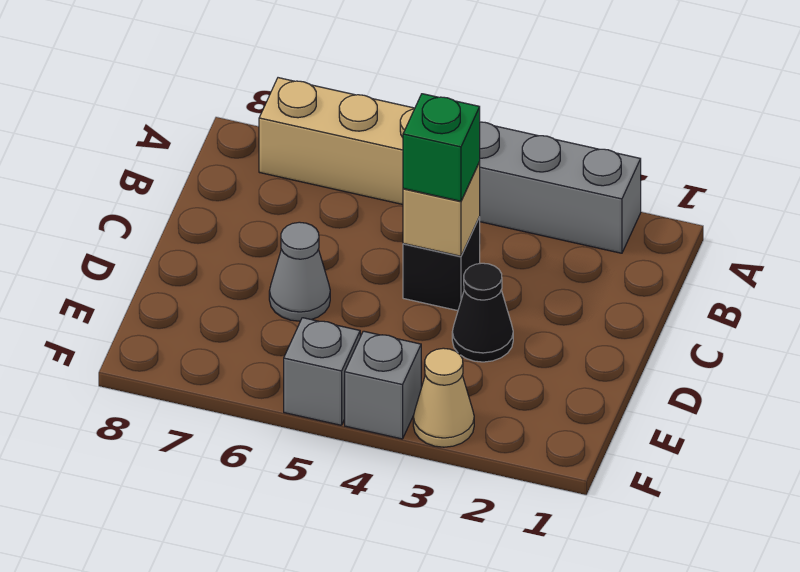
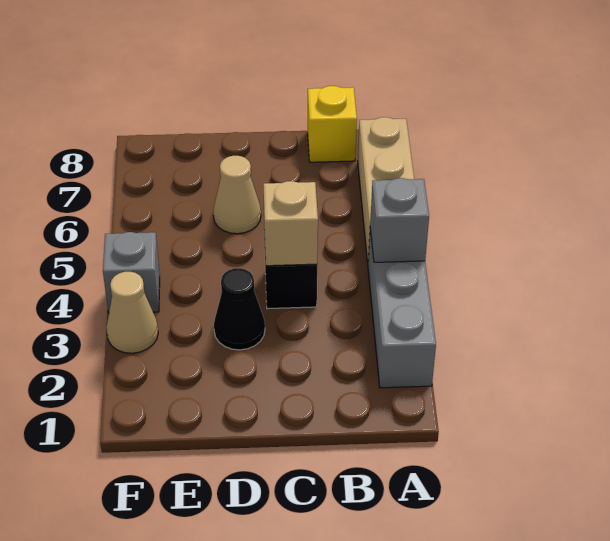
none -> yellow brick B8 level 1
green brick C4 level 3 -> none
grey cone D6 level 1 -> tan cone D6 level 1
grey brick F5 level 1 -> grey brick A4 level 2

